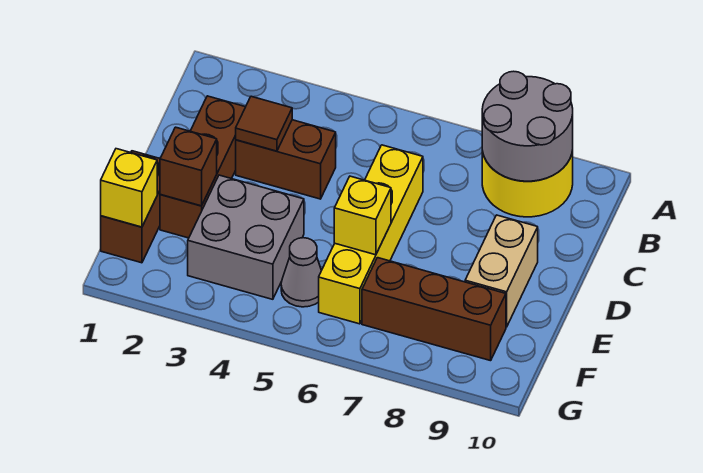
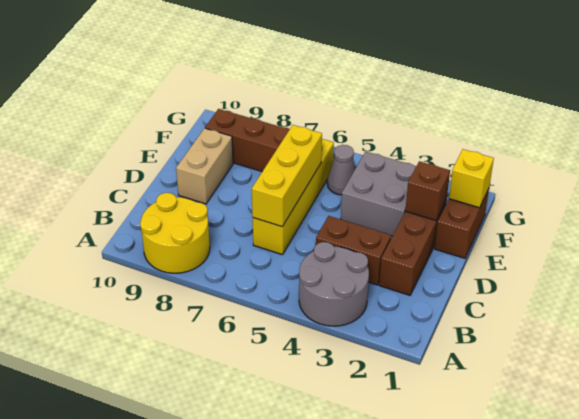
grey round brick A8:B9 level 2 -> grey round brick A3:B4 level 1
brown tile C3 level 2 -> none
yellow brick E6 level 2 -> yellow brick C6:E6 level 2

